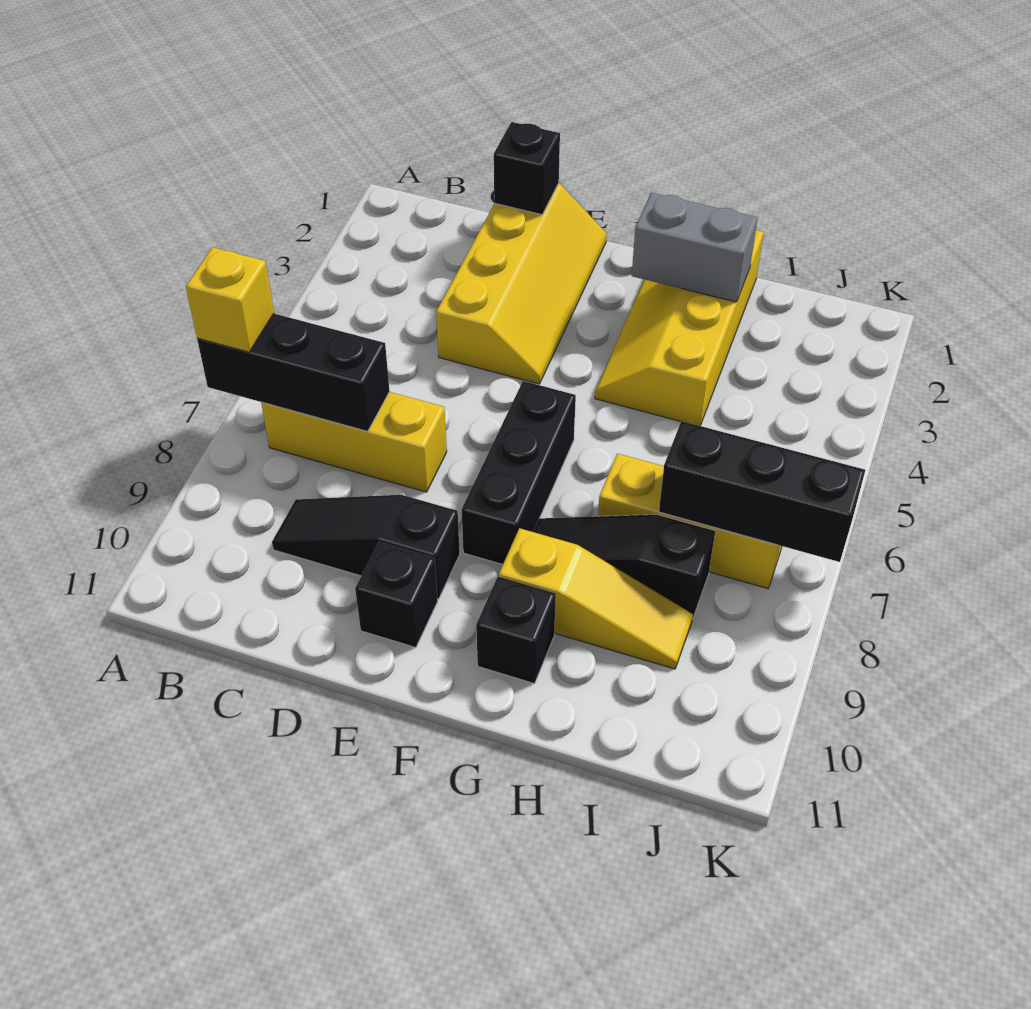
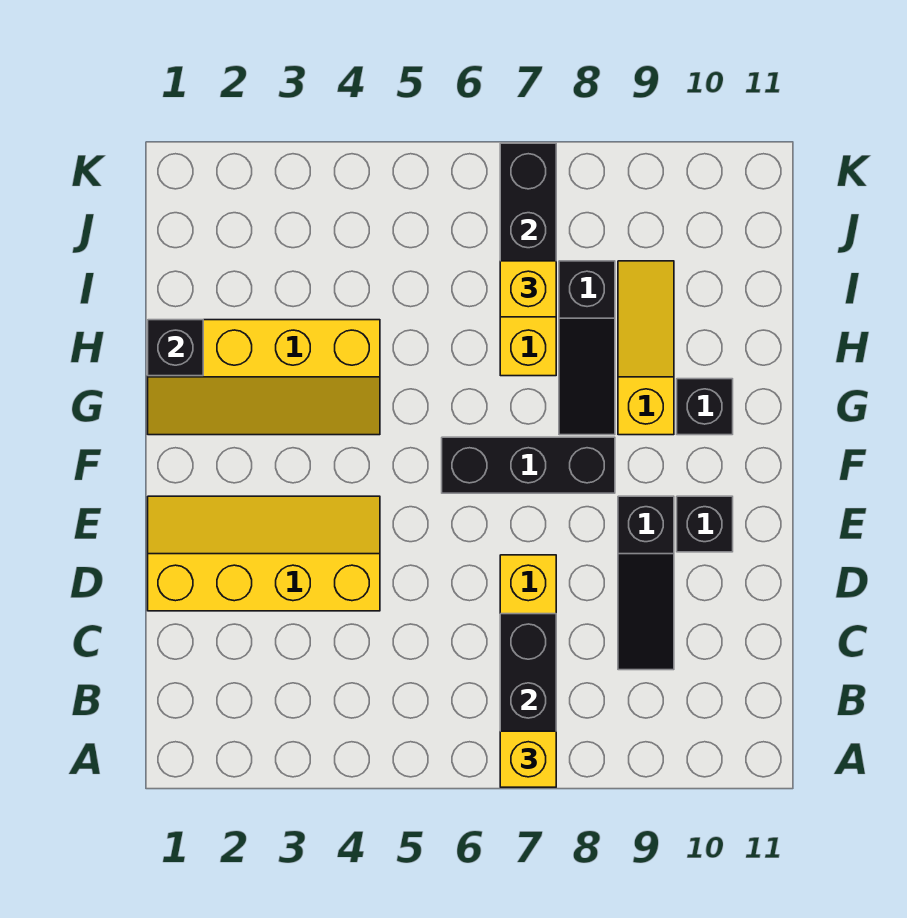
black brick D1 level 2 -> black brick H1 level 2
grey brick G2:H2 level 2 -> none
none -> yellow brick I7 level 3

